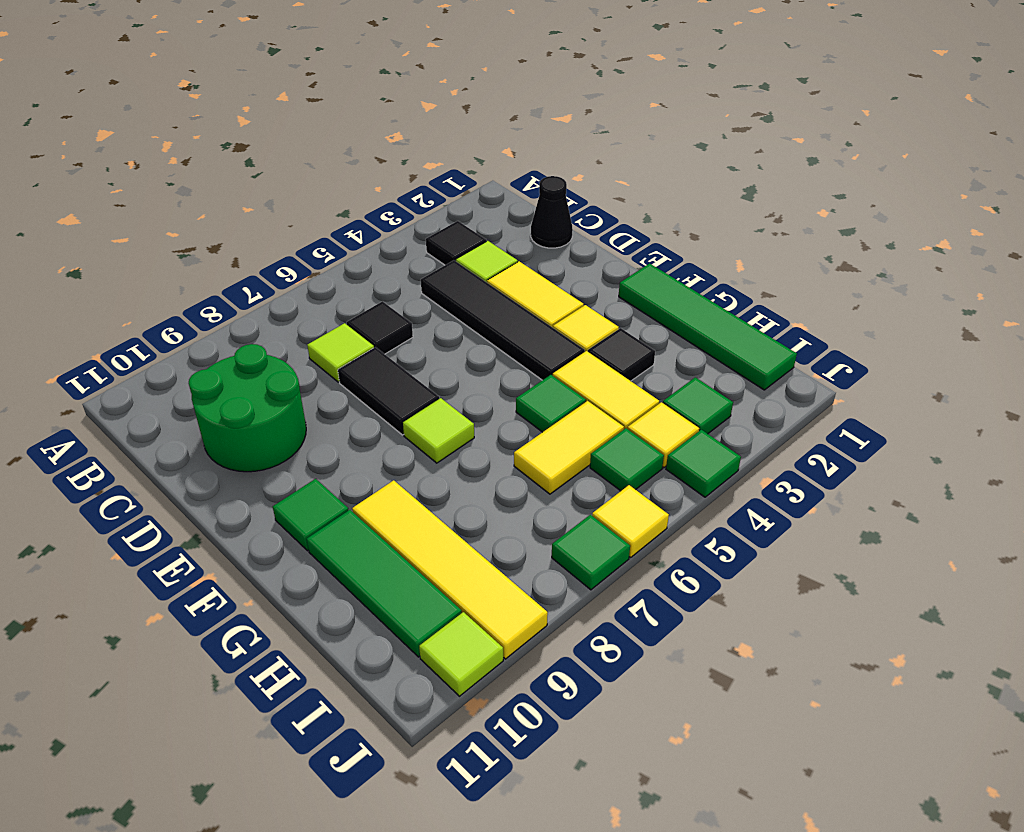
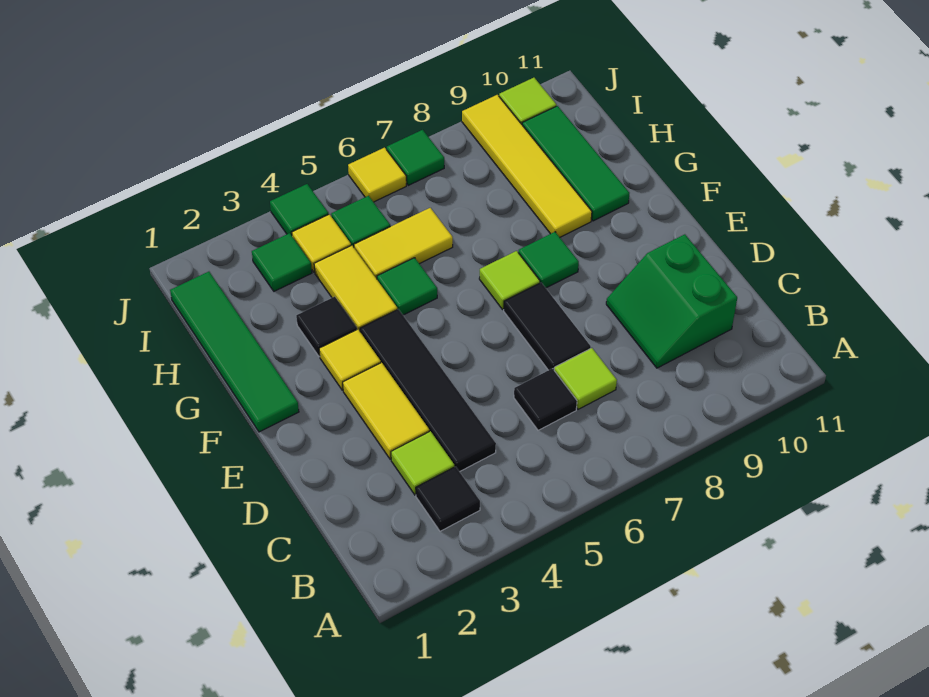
black cone C1 level 1 -> none
green round brick C9:D10 level 1 -> green slope C9:D10 level 1 top 10
green tile F10 level 1 -> green tile F8 level 1

